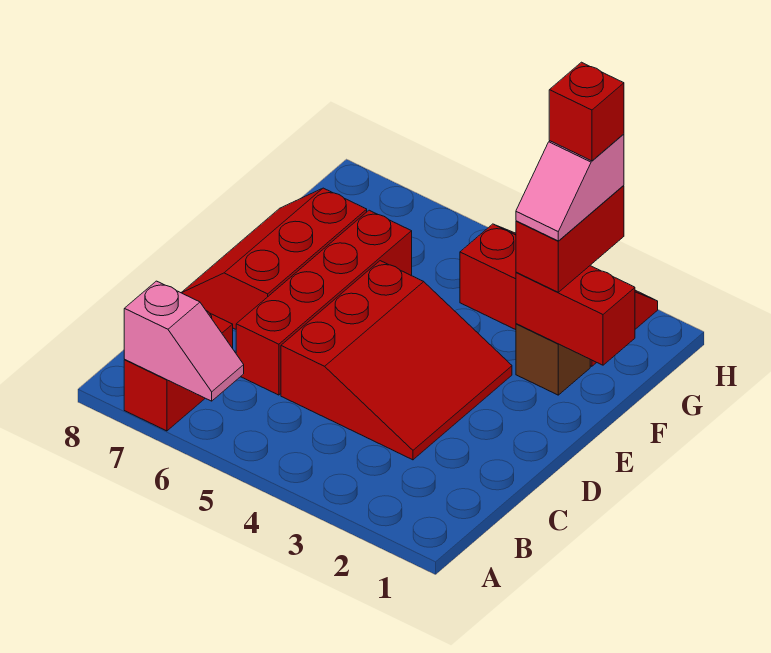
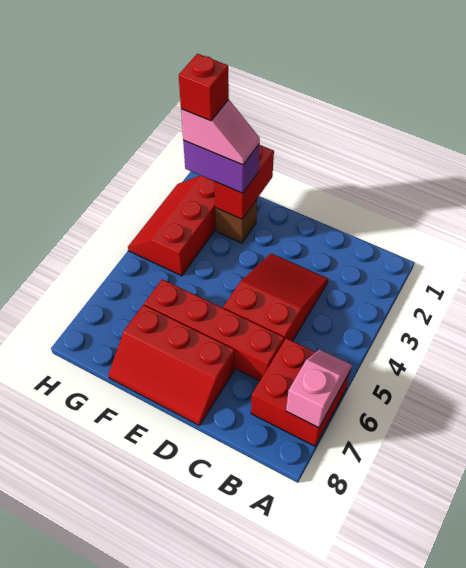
red brick A7:B7 level 1 -> red brick A6:B7 level 1
red slope C3:E5 level 1 top 5 -> red slope C3:D5 level 1 top 5
red brick F2:G2 level 3 -> purple brick F2:G2 level 3

